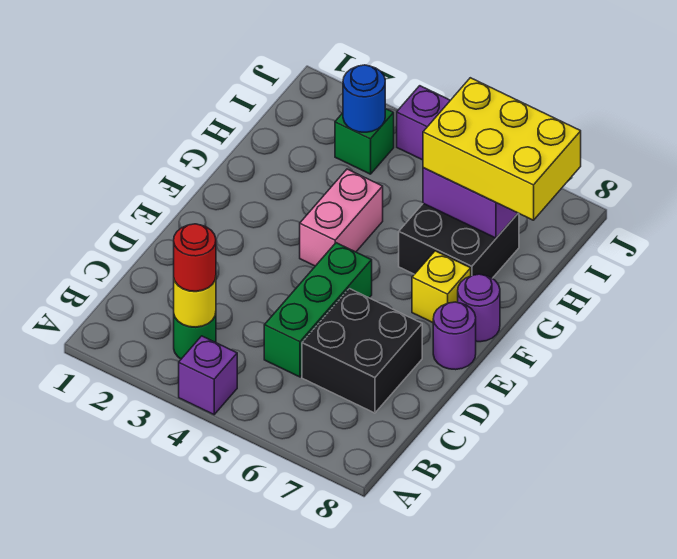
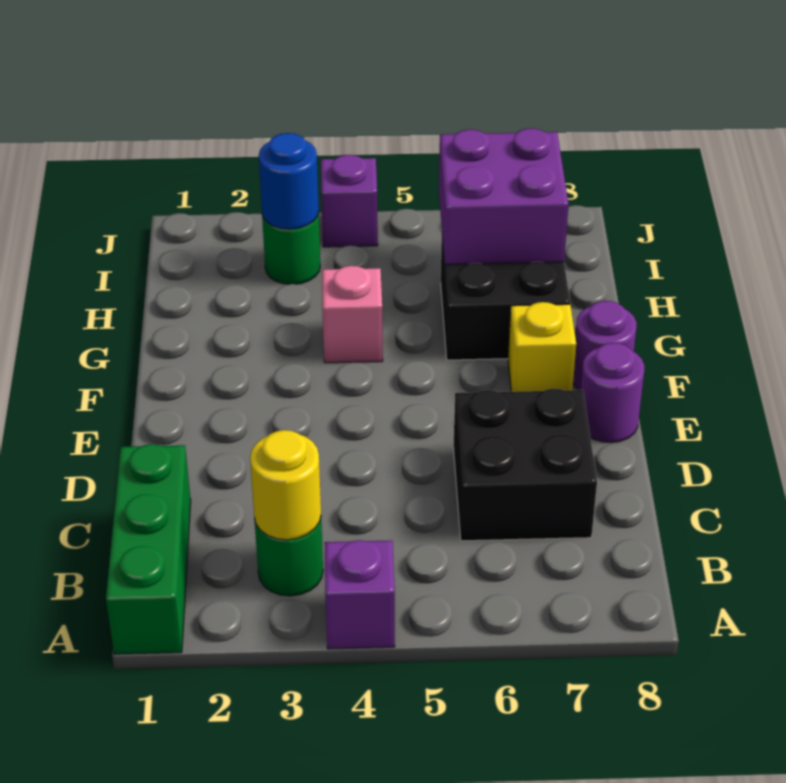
red round brick B3 level 3 -> none
green brick C5:E5 level 1 -> green brick A1:C1 level 1
pink brick F4:G4 level 1 -> pink brick G4 level 1
yellow brick H6:I8 level 3 -> none
green brick I3 level 1 -> green round brick I3 level 1

